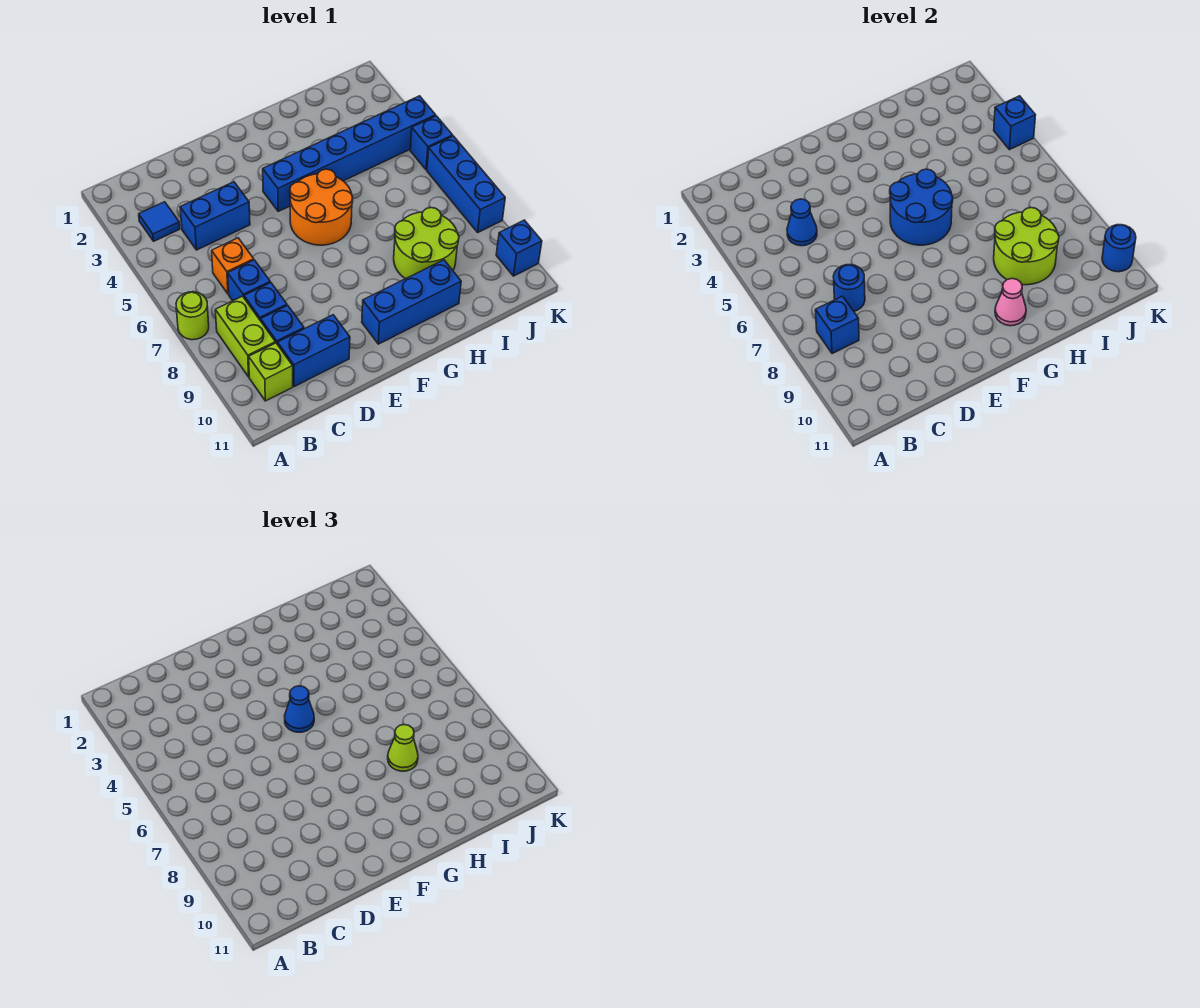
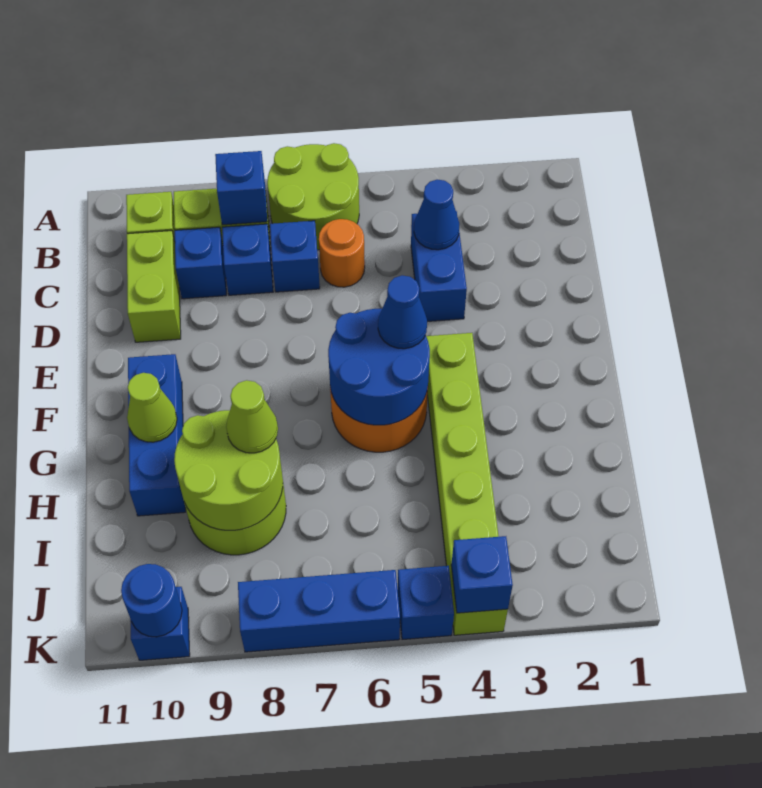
lime round brick A7 level 1 -> lime round brick A6:B7 level 1
blue tile B3 level 1 -> none
orange brick C6 level 1 -> orange round brick C6 level 1
blue round brick C7 level 2 -> none
blue brick C10:D10 level 1 -> lime brick C10:D10 level 1
blue brick F4:K4 level 1 -> lime brick F4:K4 level 1
pink cone G10 level 2 -> lime cone G10 level 2

